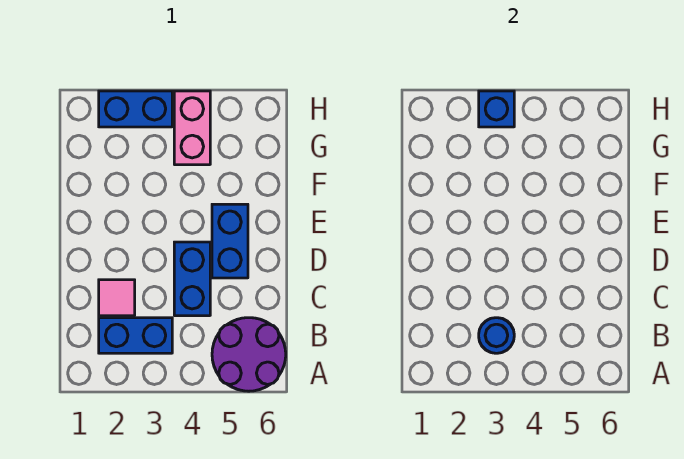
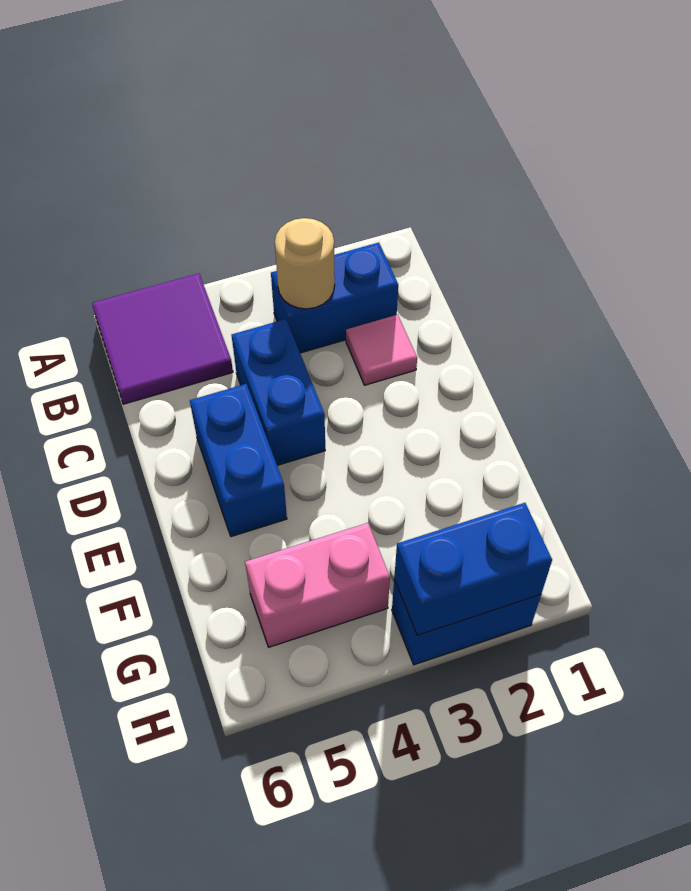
purple round brick A5:B6 level 1 -> purple tile A5:B6 level 1
blue round brick B3 level 2 -> tan round brick B3 level 2
pink brick G4:H4 level 1 -> pink brick G4:G5 level 1
blue brick H3 level 2 -> blue brick H2:H3 level 2

